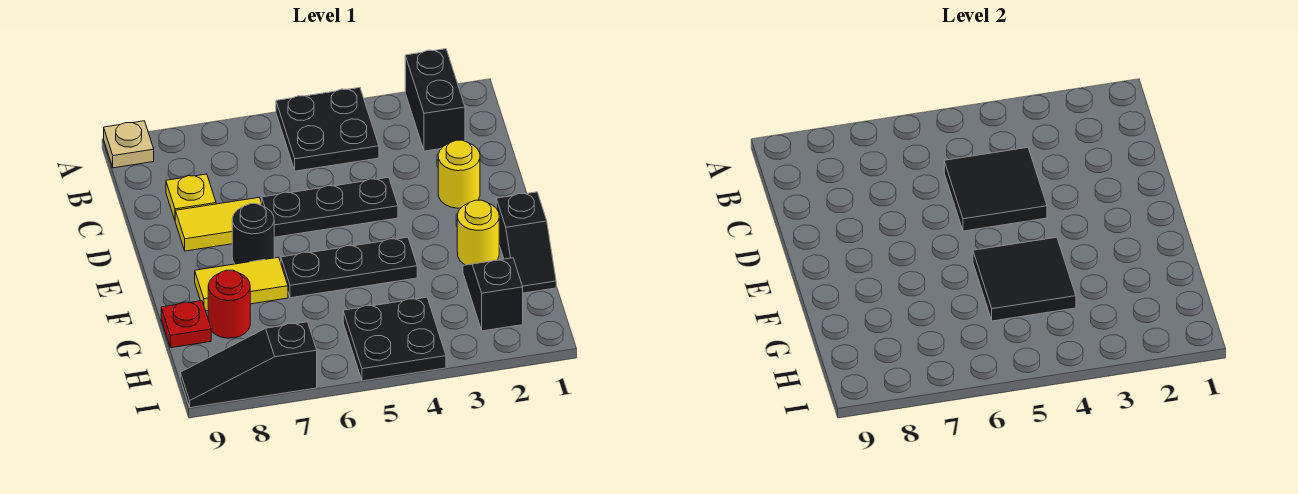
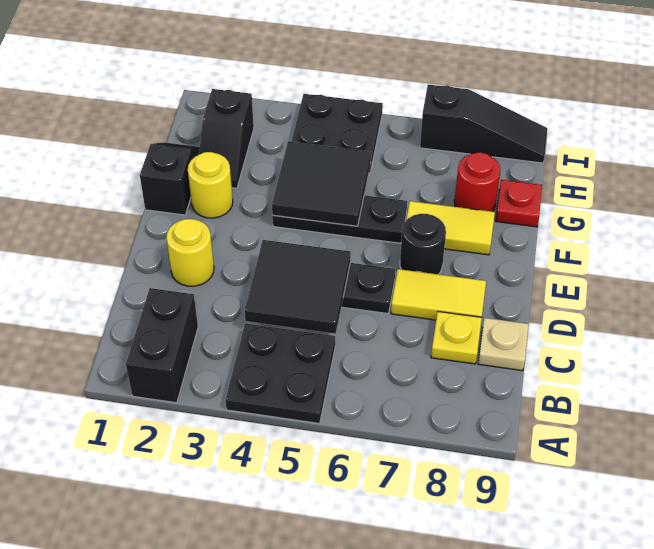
tan plate A9 level 1 -> tan plate C9 level 1

